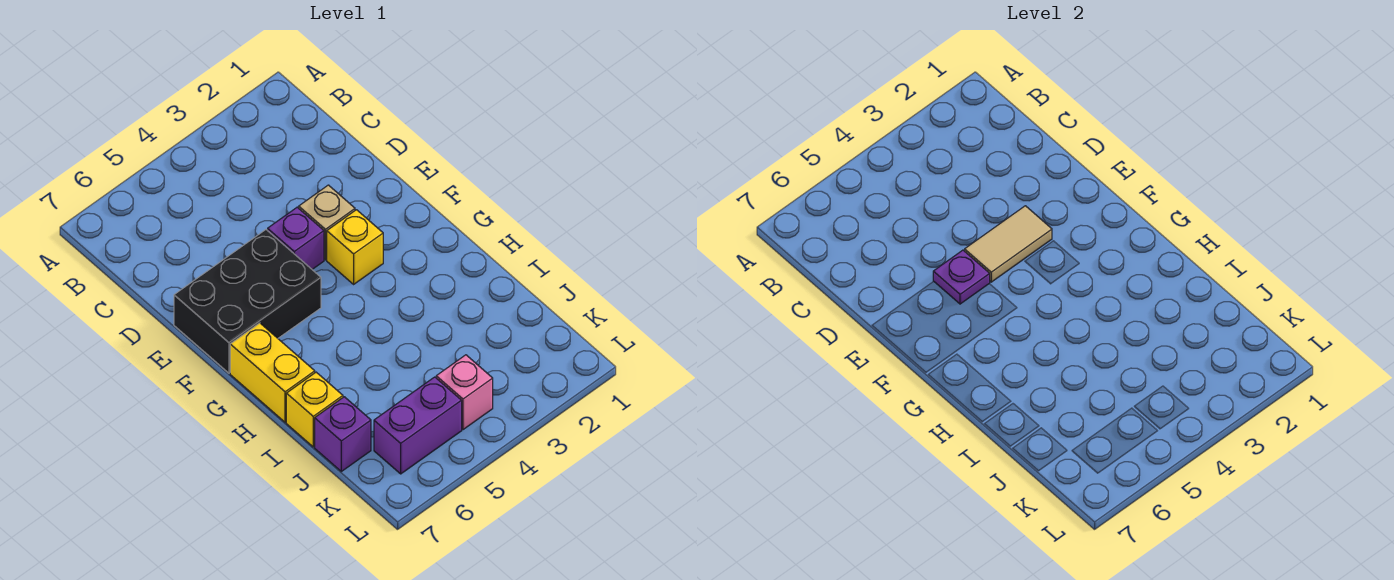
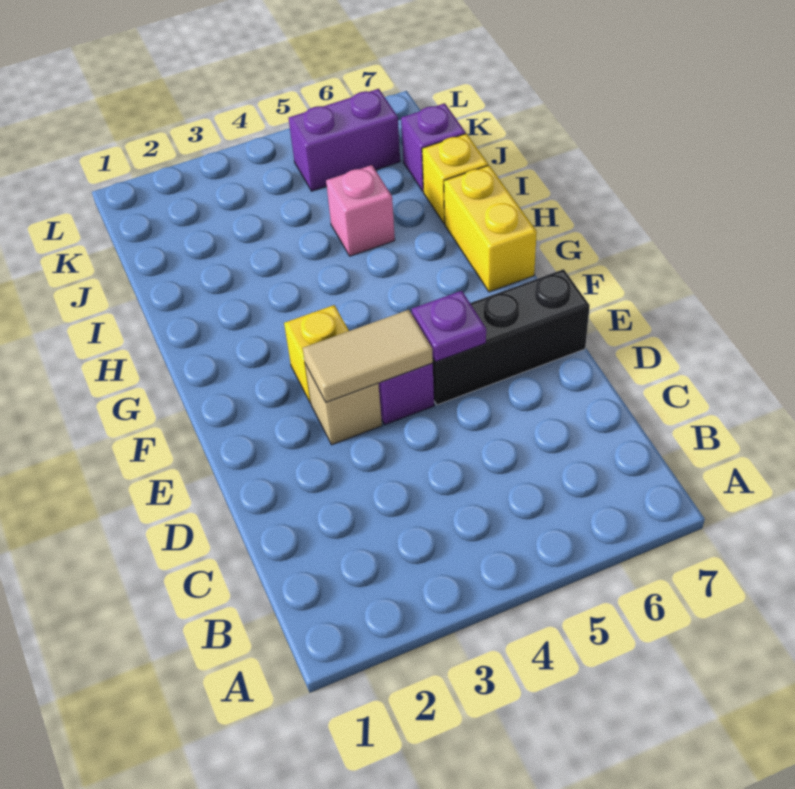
black brick E5:F7 level 1 -> black brick E5:E7 level 1
pink brick K4 level 1 -> pink brick I5 level 1

